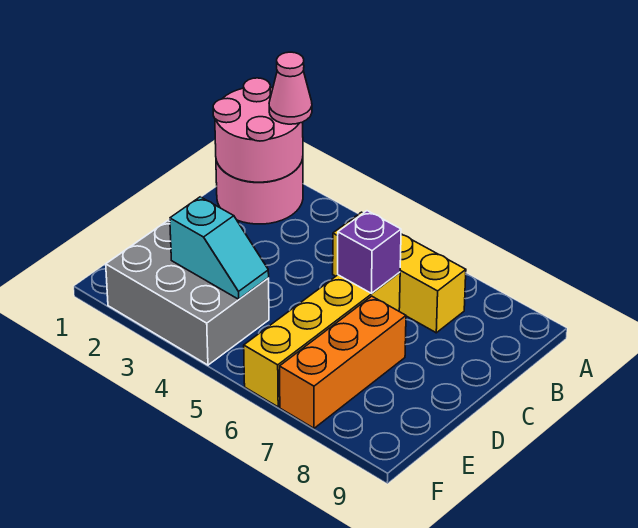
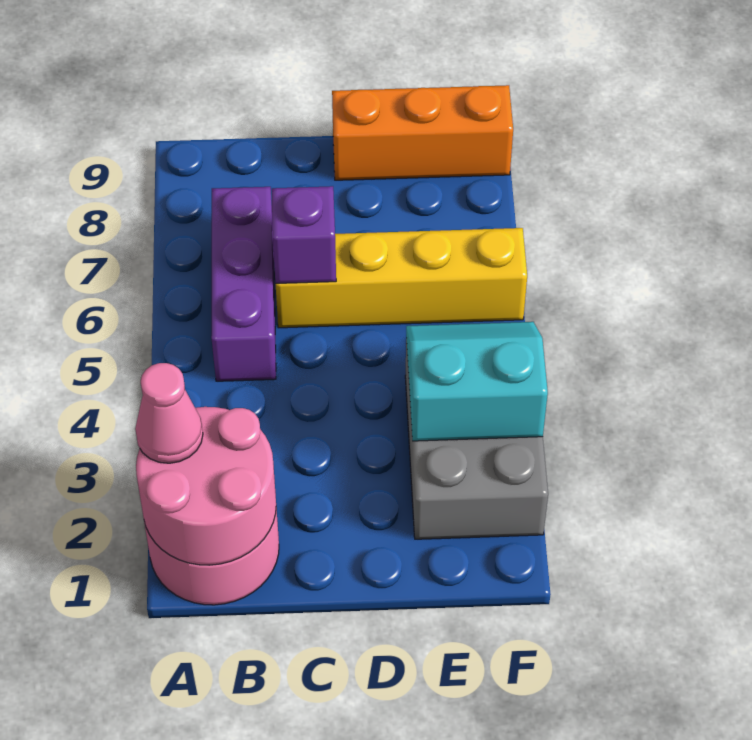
yellow brick B5:B7 level 1 -> purple brick B5:B7 level 1
orange brick D7:F7 level 1 -> orange brick D9:F9 level 1
cyan slope E3:E4 level 2 top 3 -> cyan slope E3:F4 level 2 top 3

